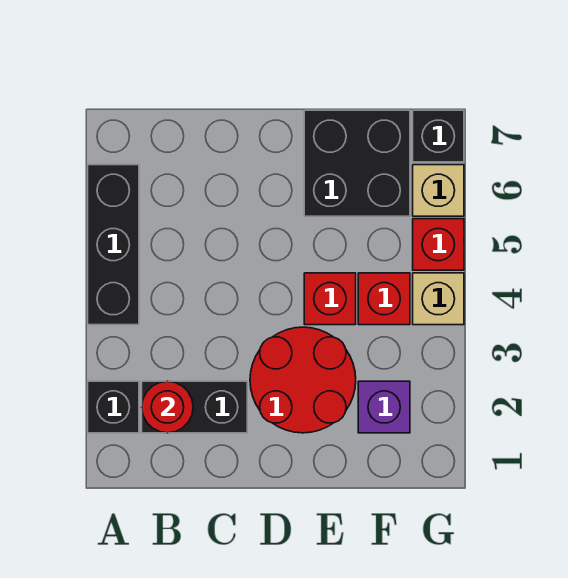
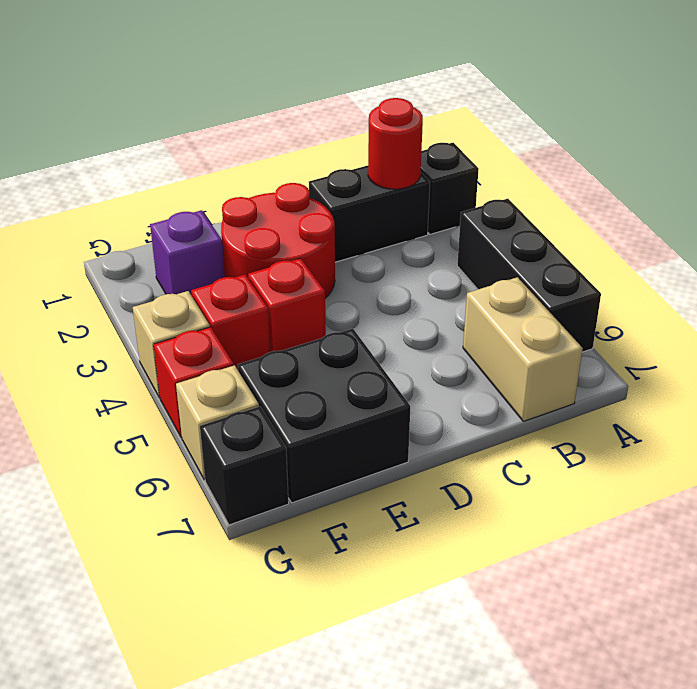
none -> tan brick B6:B7 level 1

